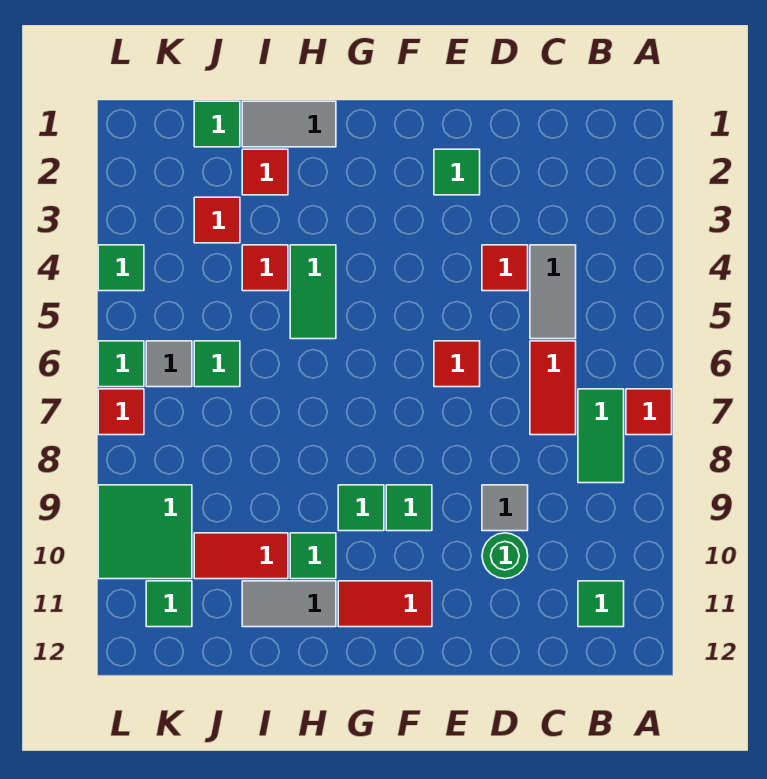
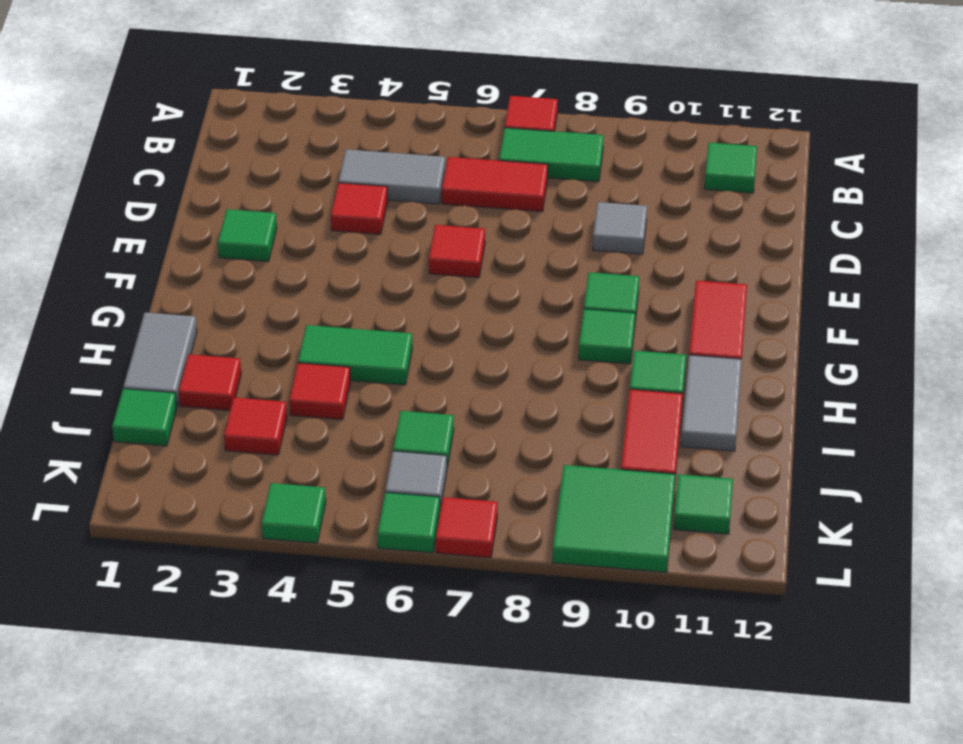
green round brick D10 level 1 -> none

